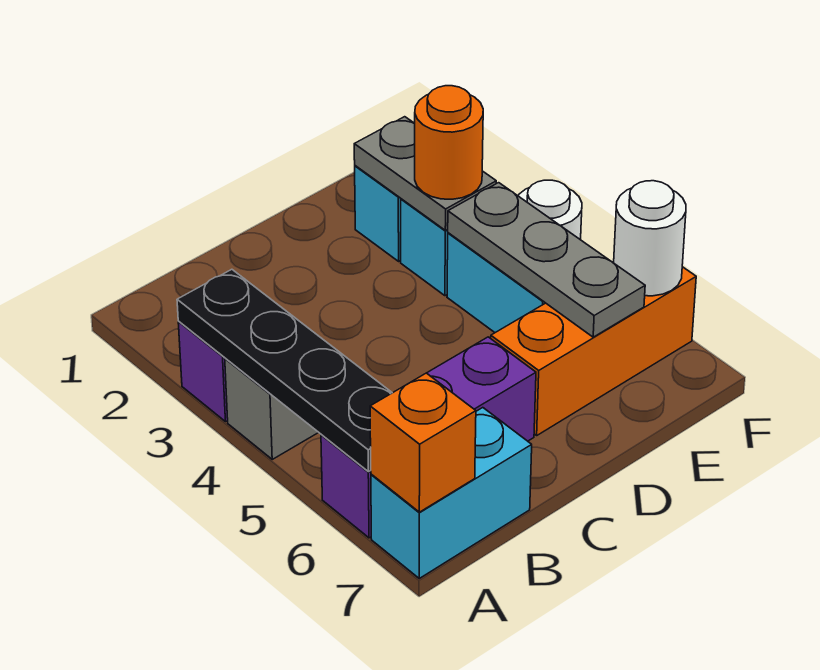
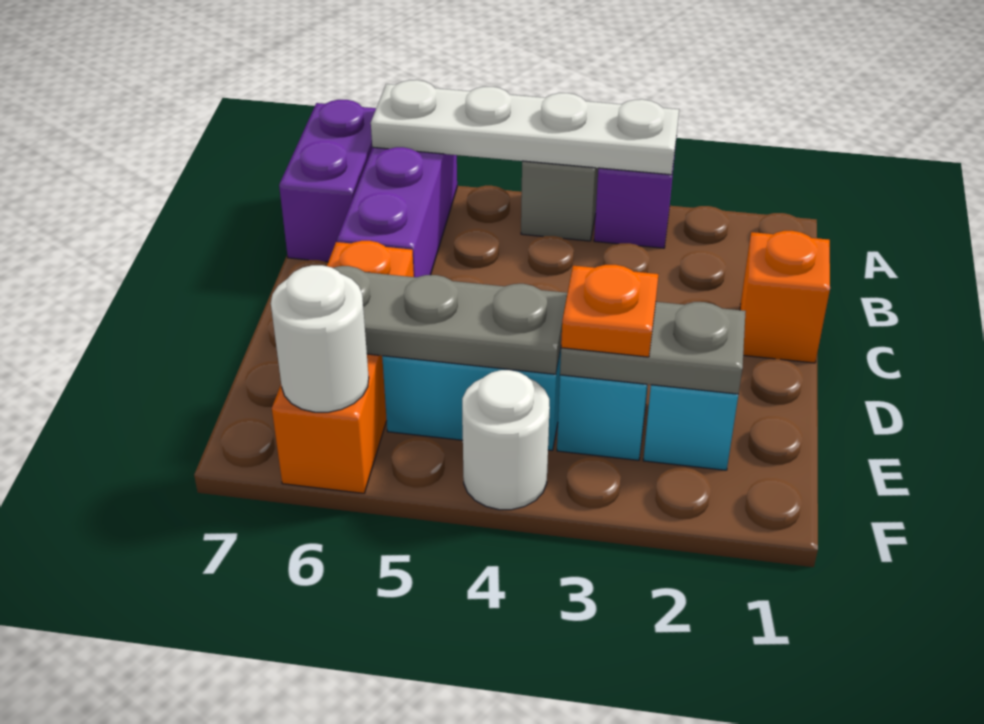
black plate A3:A6 level 2 -> white plate A3:A6 level 2
cyan brick A7:B7 level 1 -> purple brick A7:B7 level 1
orange brick A7 level 2 -> orange brick C1 level 1
orange round brick E3 level 3 -> orange plate E3 level 3

